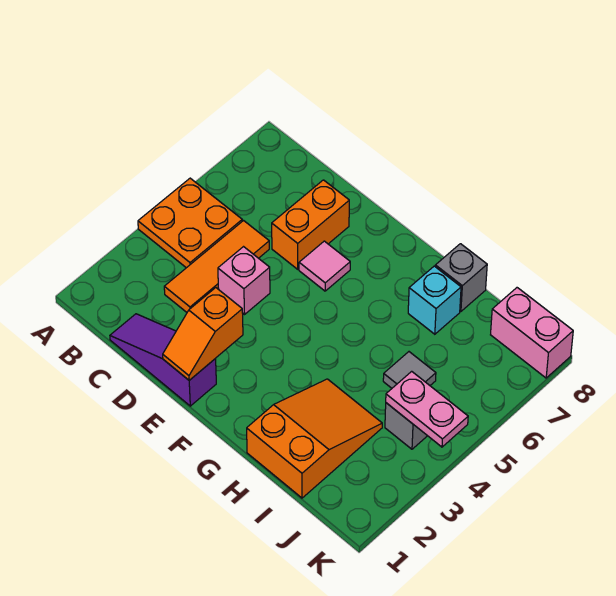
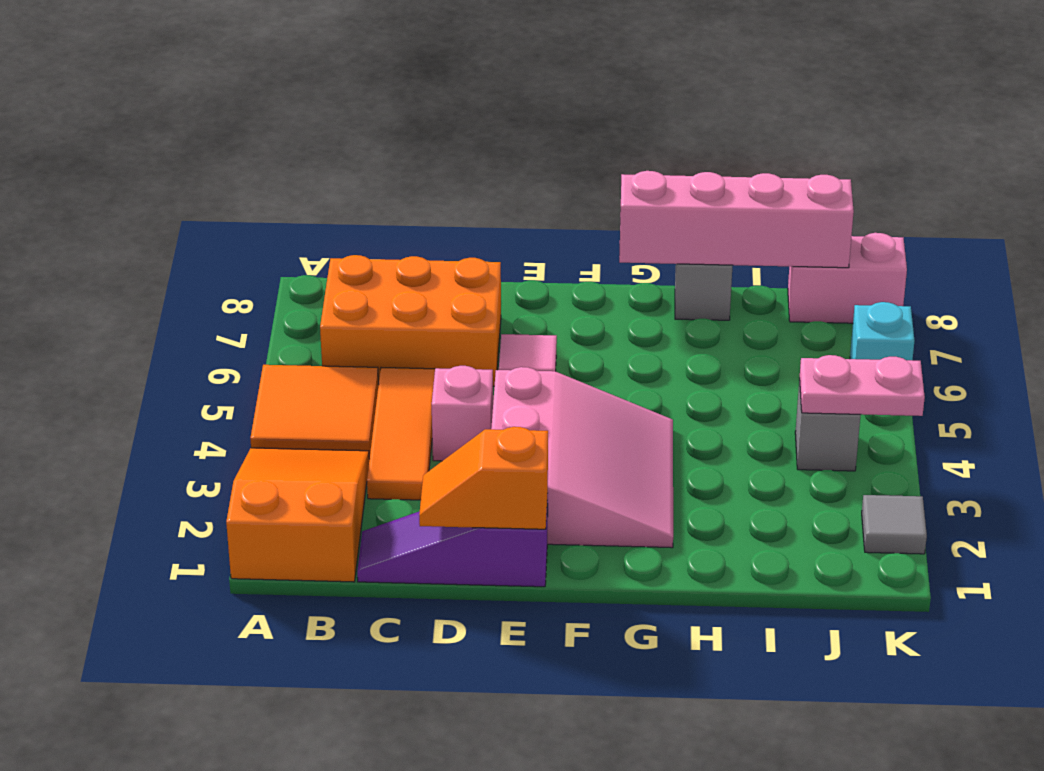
orange plate A4:B5 level 1 -> orange tile A4:B5 level 1
orange brick D6:D7 level 1 -> orange brick B6:D7 level 1
orange slope E1:E2 level 2 top 2 -> orange slope D1:E1 level 2 top E
none -> pink slope E2:G4 level 1 top E
none -> pink brick G8:J8 level 2
orange slope H1:I3 level 1 top 1 -> orange slope A1:B3 level 1 top 1
cyan brick H7 level 1 -> cyan brick K6 level 1
grey tile I5 level 1 -> grey tile K2 level 1

